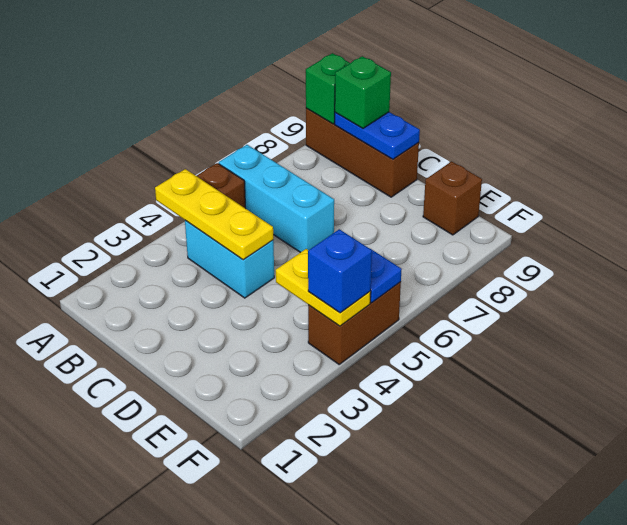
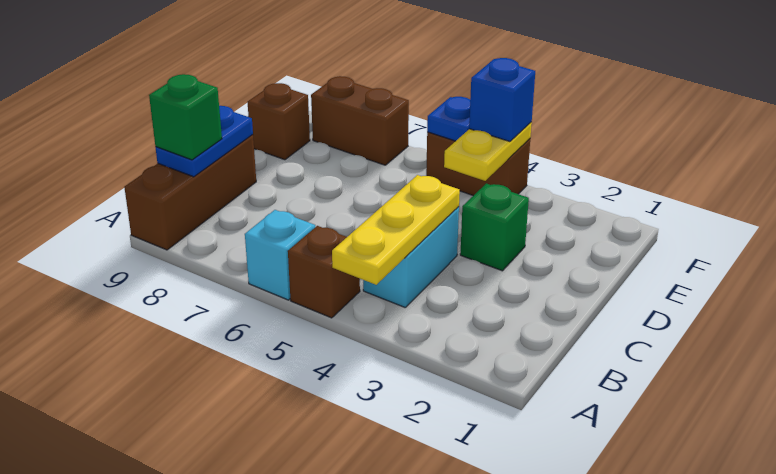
cyan brick A6:C6 level 1 -> cyan brick A6 level 1
green brick A9 level 2 -> green brick D3 level 1
none -> brown brick F7:F8 level 1

